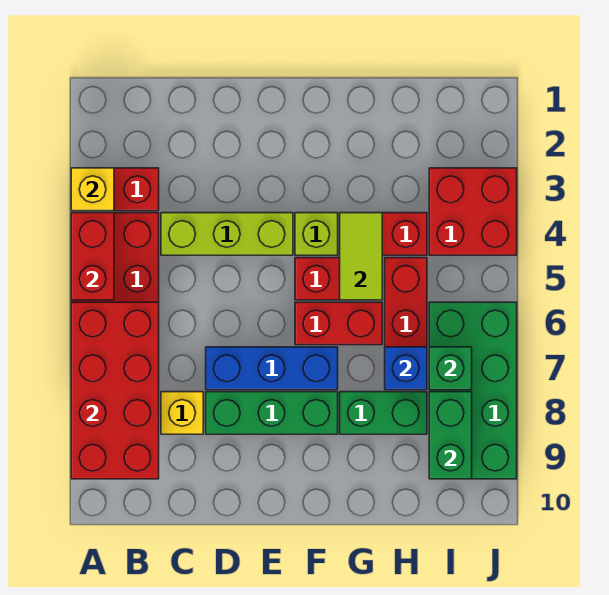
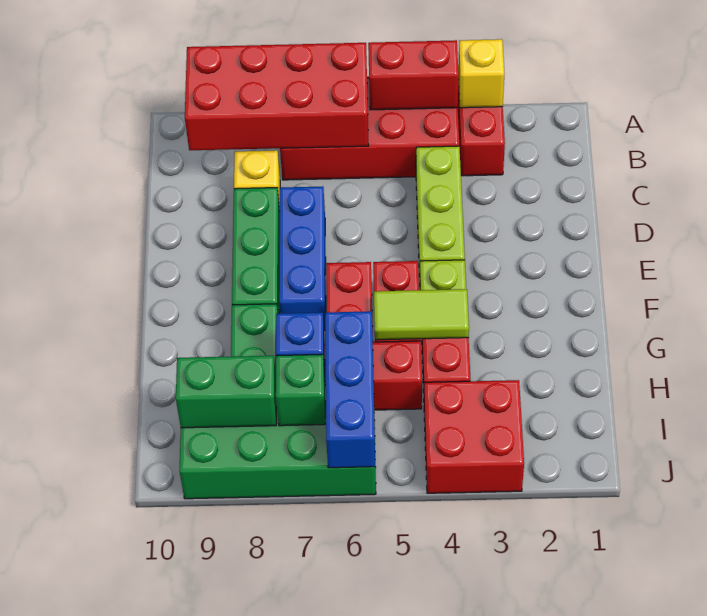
none -> blue brick H6:J6 level 2

